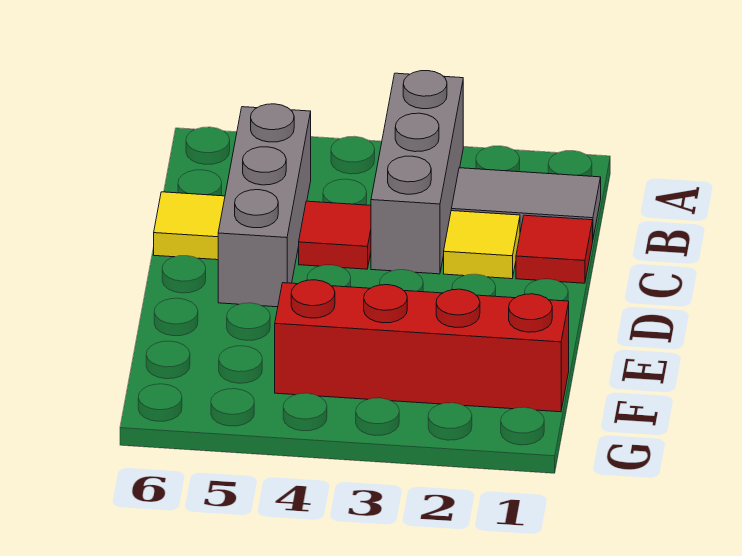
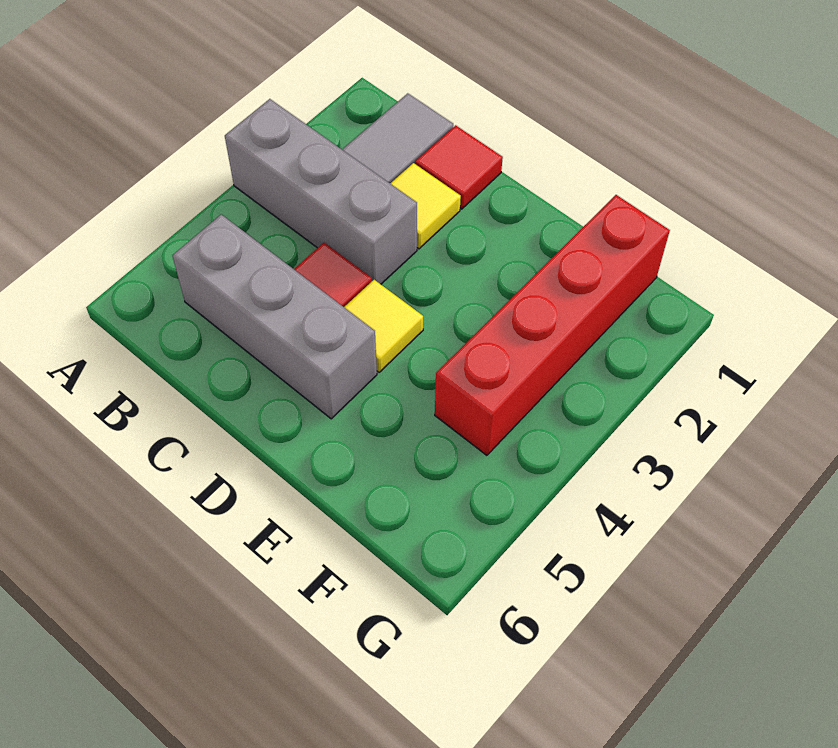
yellow tile C6 level 1 -> yellow tile D4 level 1

